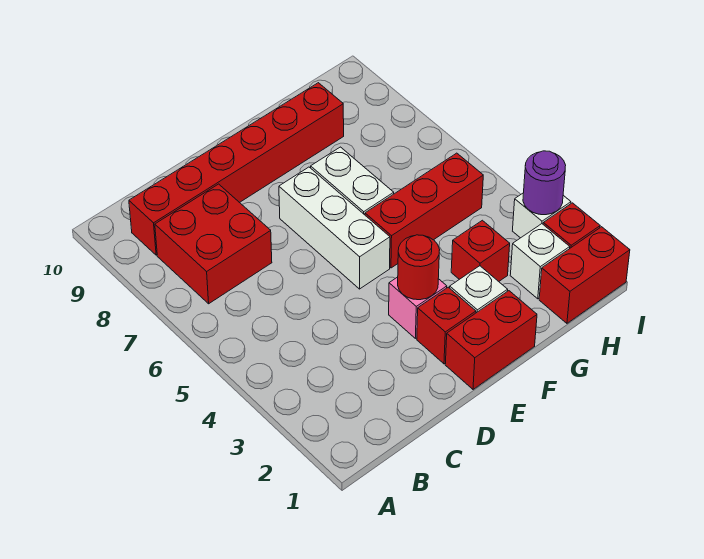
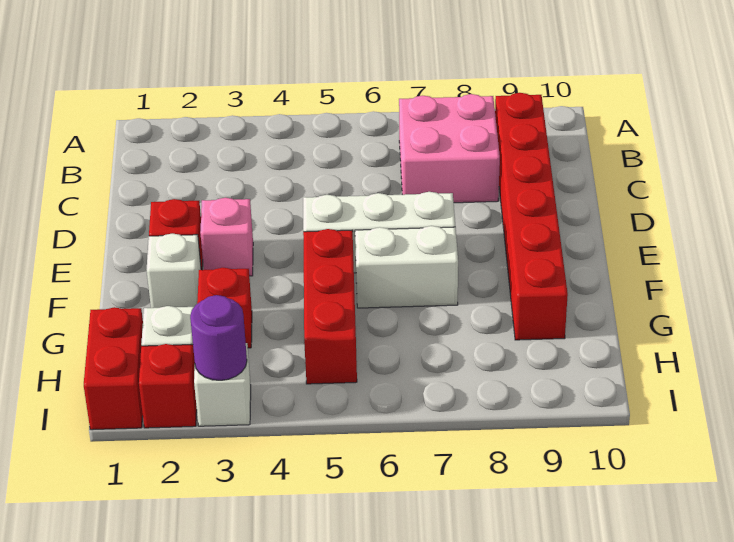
red brick B7:C8 level 1 -> pink brick B7:C8 level 1
red brick E1:F1 level 1 -> none
red round brick E3 level 2 -> none

